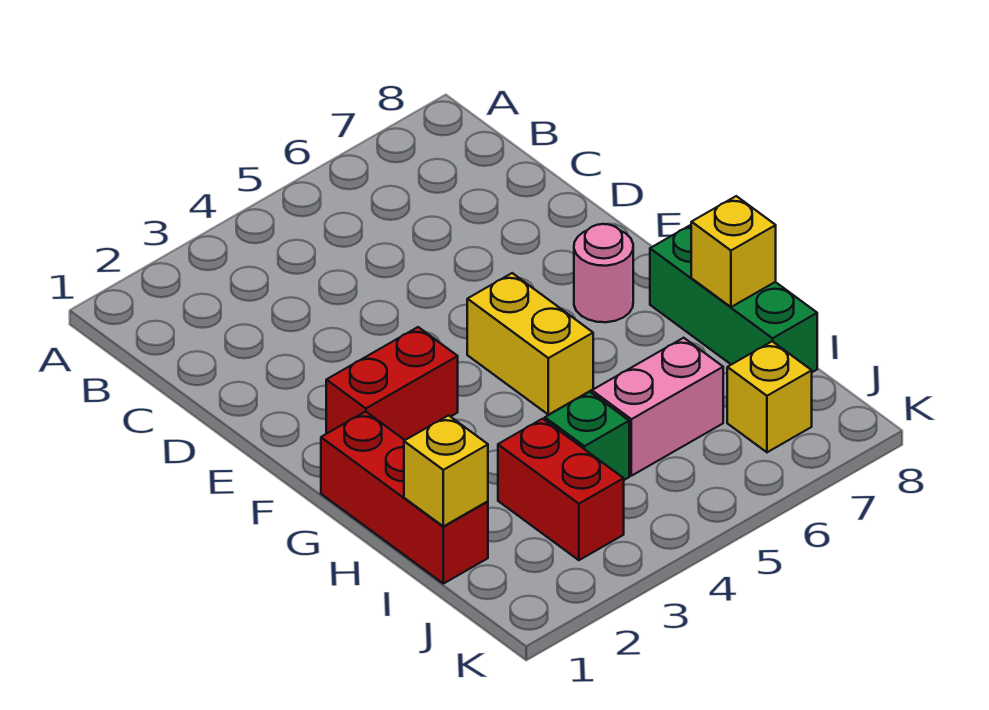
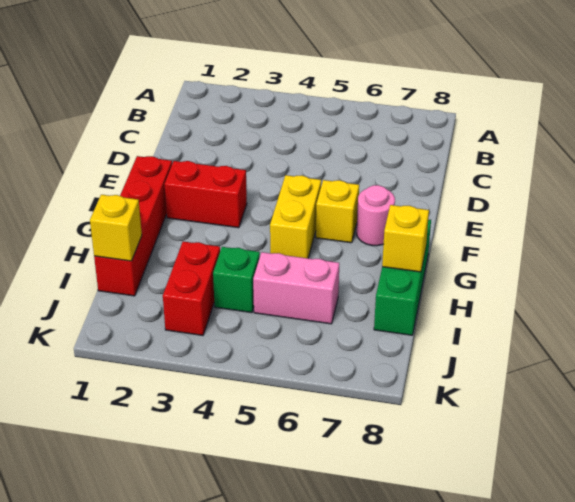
red brick G1:I1 level 1 -> red brick F1:I1 level 1
yellow brick J7 level 1 -> yellow brick F6 level 1

